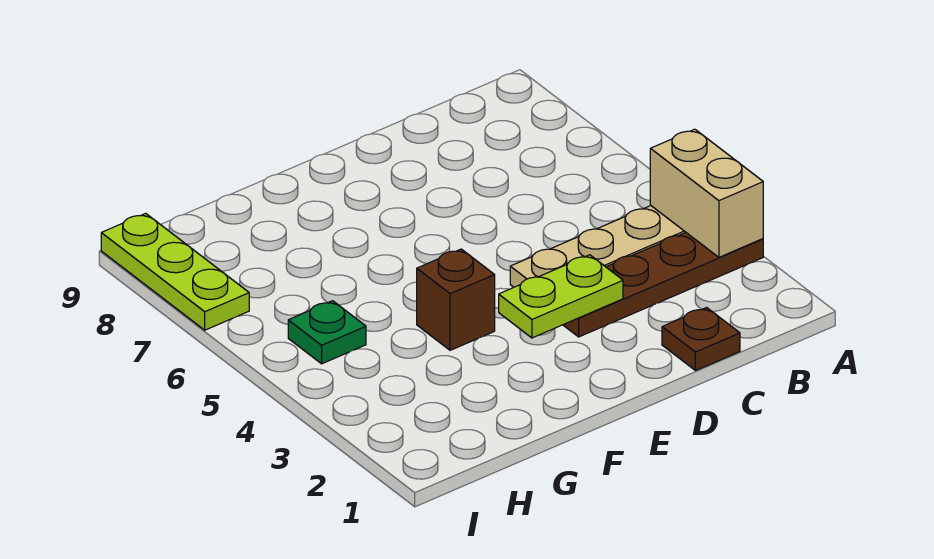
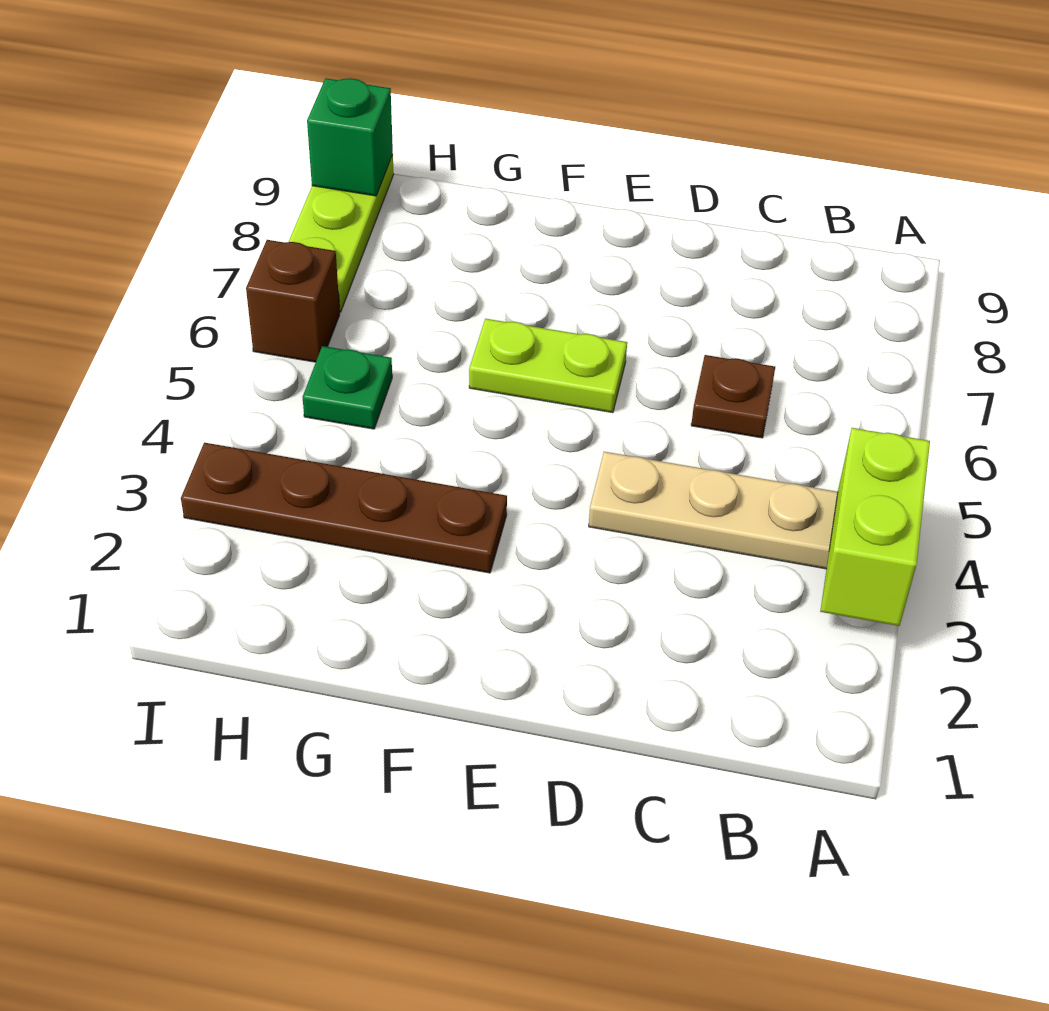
brown plate A3:D3 level 1 -> brown plate F3:I3 level 1
tan brick A3:A4 level 2 -> lime brick A3:A4 level 2
brown plate C1 level 1 -> brown plate C6 level 1
lime plate D3:E3 level 2 -> lime plate E6:F6 level 1
brown brick F4 level 1 -> brown brick I6 level 1
none -> green brick I9 level 2

